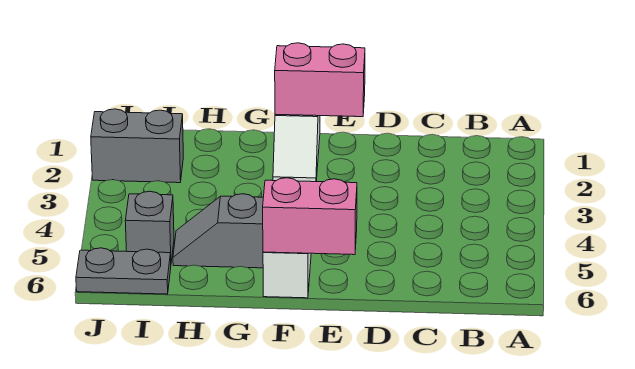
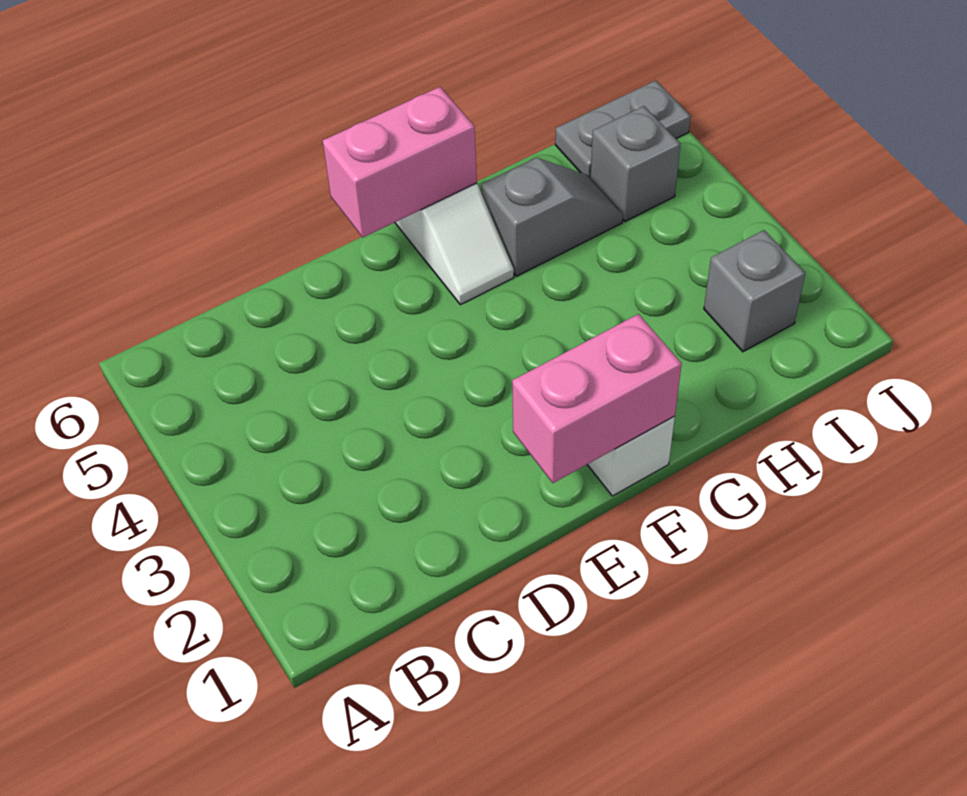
grey brick I2:J2 level 1 -> grey brick I2 level 1

